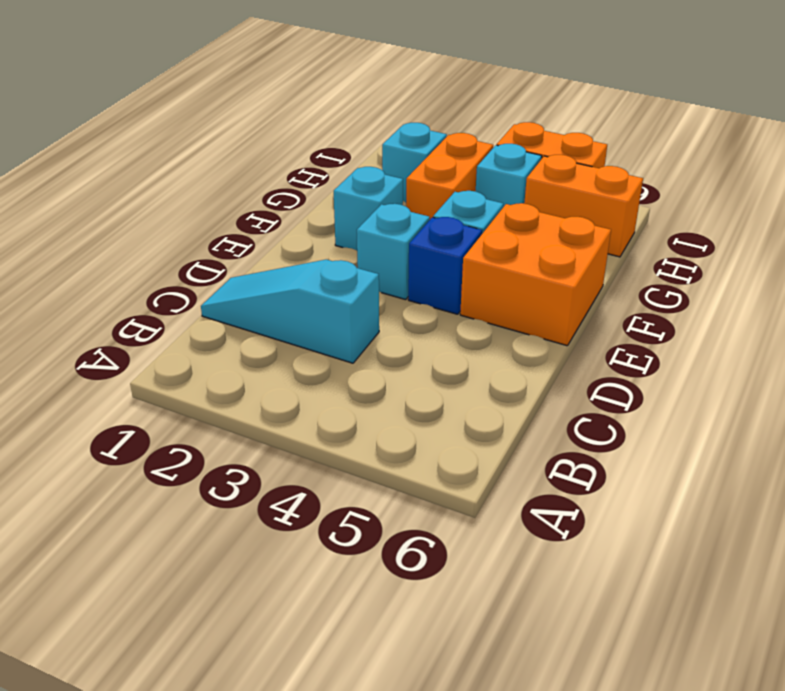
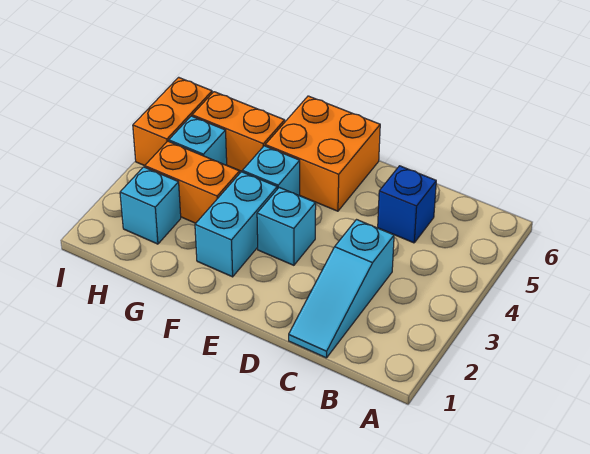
blue brick E4 level 1 -> blue brick C5 level 1
cyan brick F2 level 1 -> cyan brick F2:F3 level 1
orange brick H5:H6 level 1 -> orange brick G5:H5 level 1

